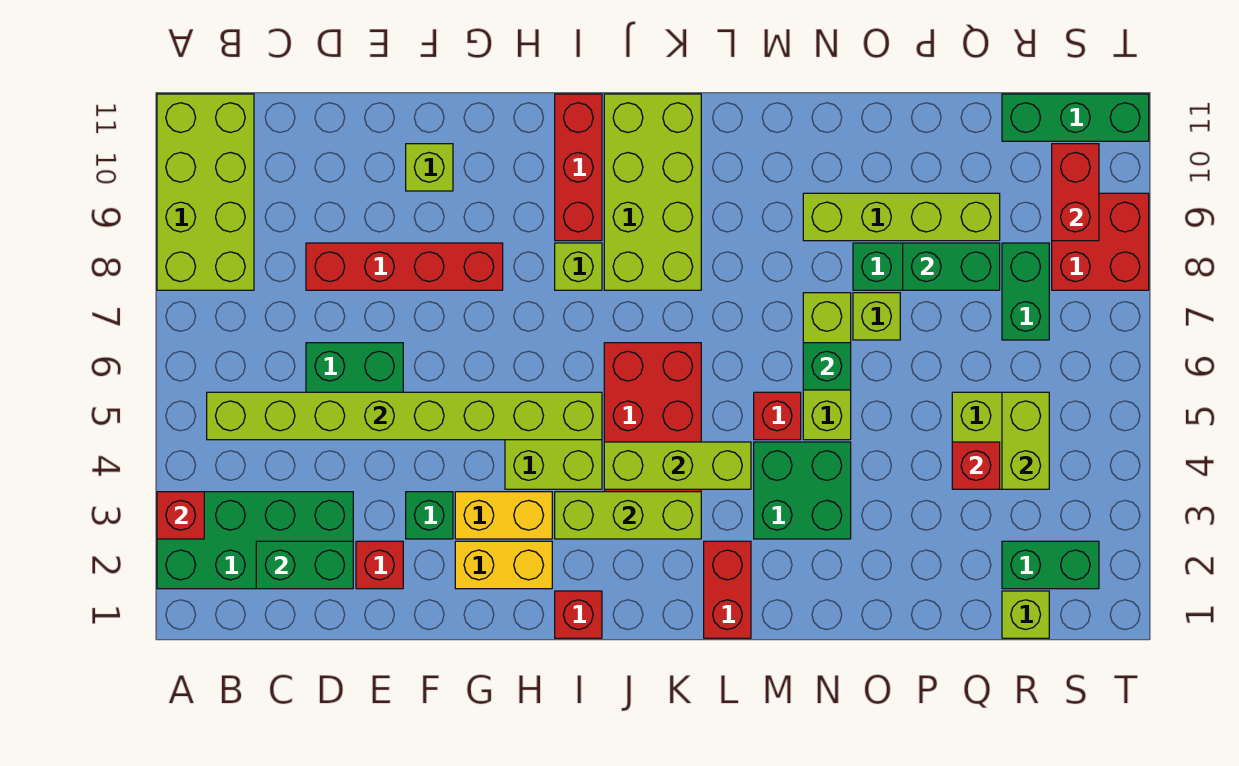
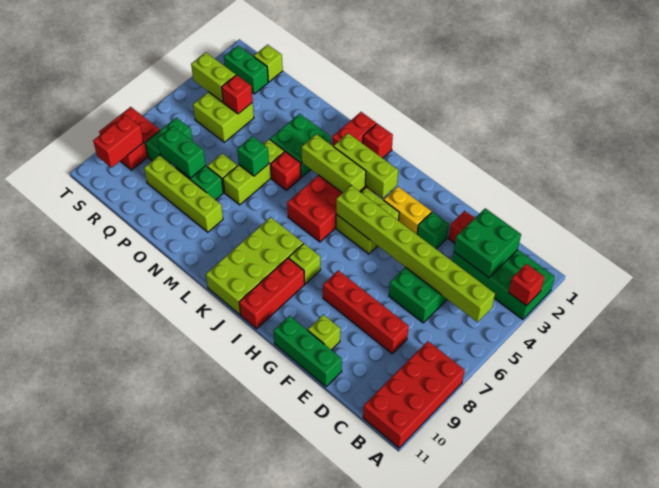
lime brick A8:B11 level 1 -> red brick A8:B11 level 1
green brick C2:D2 level 2 -> green brick C2:D3 level 2
yellow brick G2:H2 level 1 -> none
red brick I1 level 1 -> red brick K1 level 1
lime brick R4:R5 level 2 -> lime brick R4:S4 level 2
green brick R11:T11 level 1 -> green brick E11:G11 level 1

